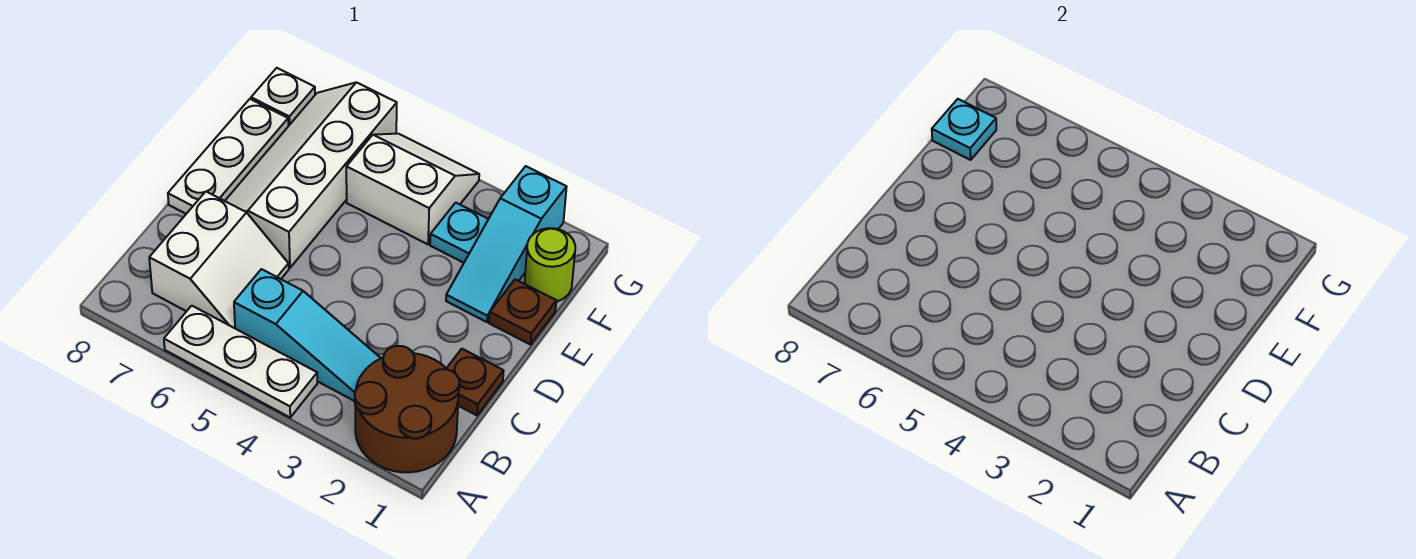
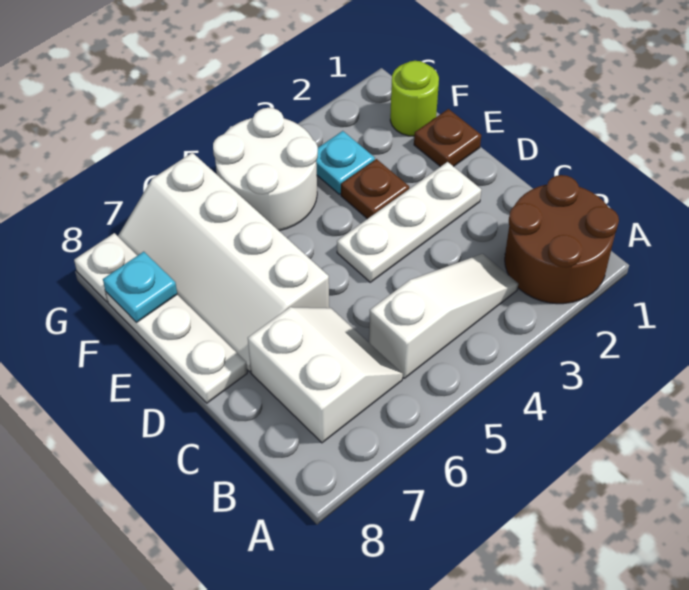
white plate A4:A6 level 1 -> white plate D2:D4 level 1
cyan slope B3:B5 level 1 top 5 -> white slope B3:B5 level 1 top 5
brown plate C1 level 1 -> brown plate E3 level 1
cyan slope E2:G2 level 1 top G -> none
white slope F4:G5 level 1 top F -> white round brick F4:G5 level 1

